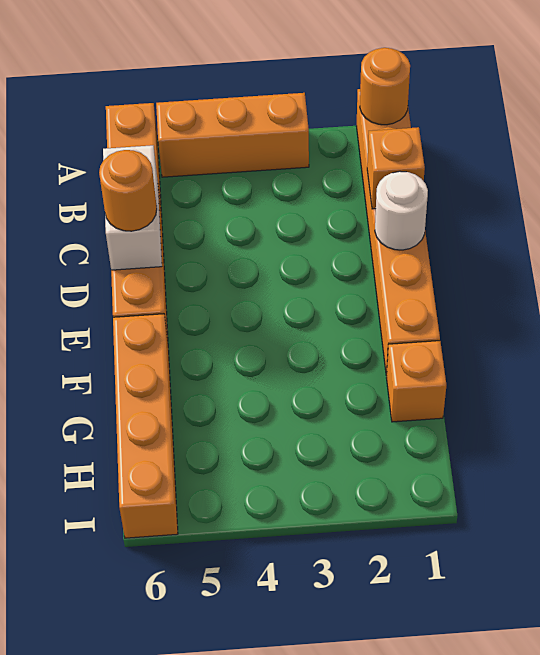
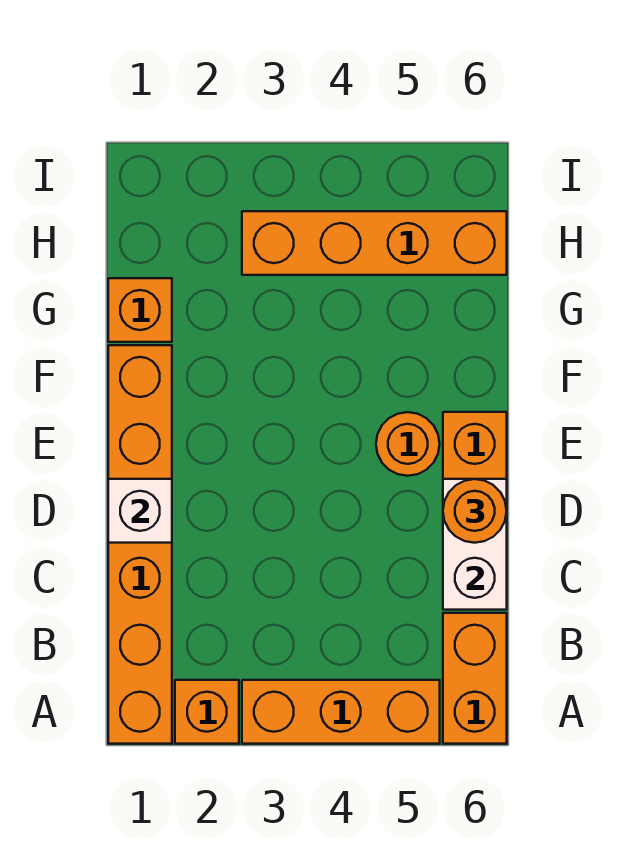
orange round brick A1 level 2 -> orange round brick E5 level 1
orange brick C1 level 2 -> orange brick A2 level 1
white round brick D1 level 2 -> white brick D1 level 2
orange brick F6:I6 level 1 -> orange brick H3:H6 level 1

